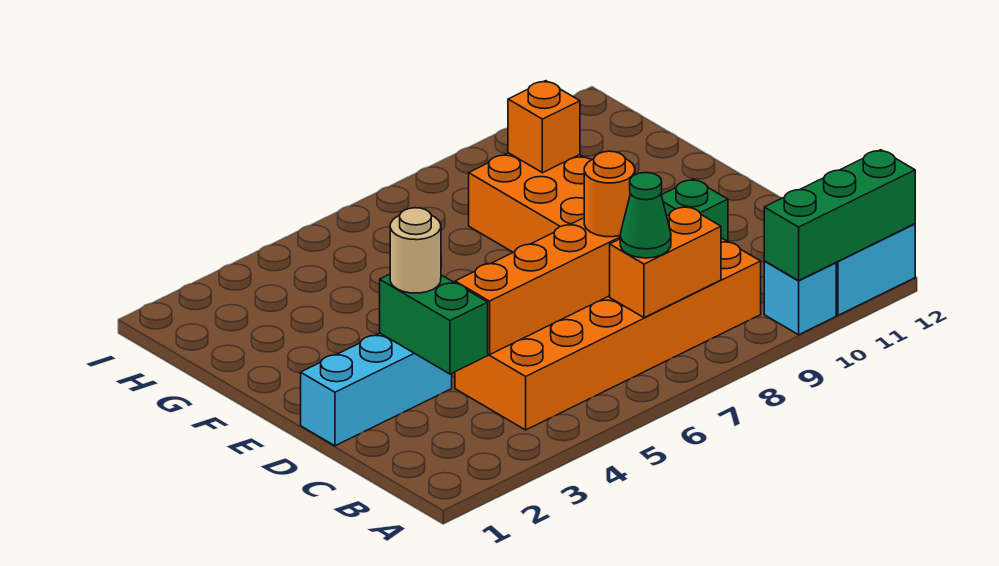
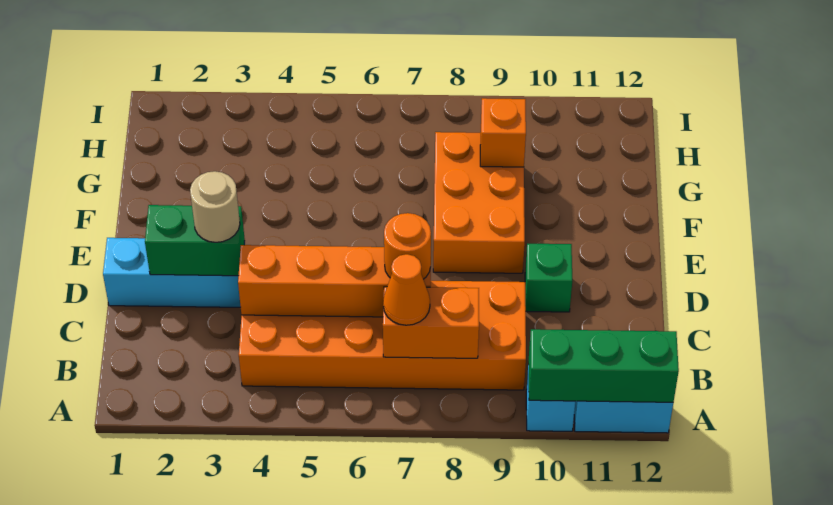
green cone B7 level 3 -> orange cone B7 level 3
green brick C3:D3 level 2 -> green brick D2:D3 level 2

